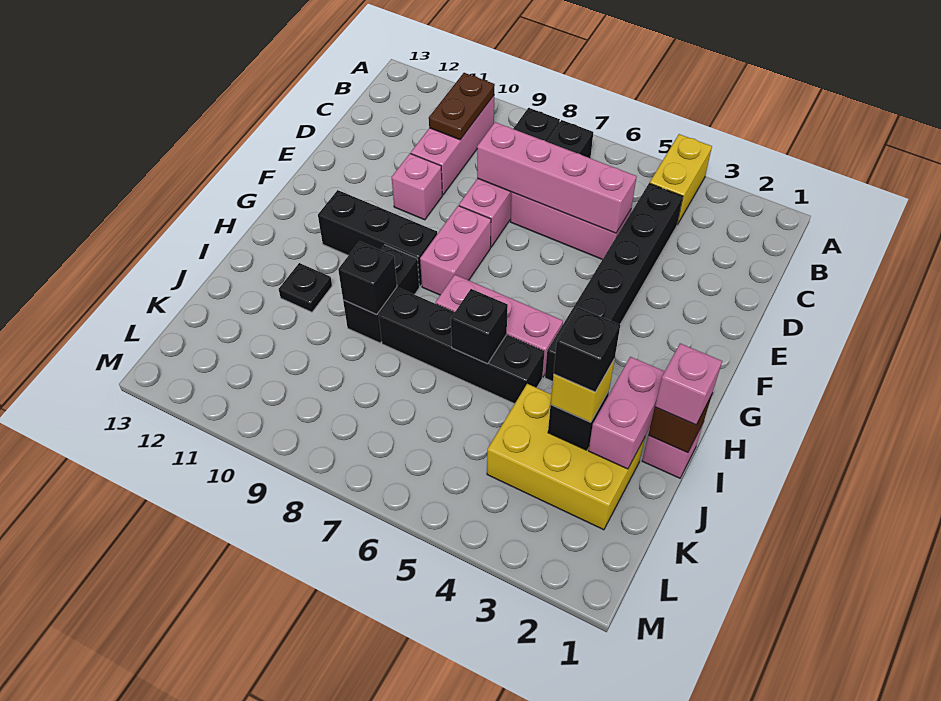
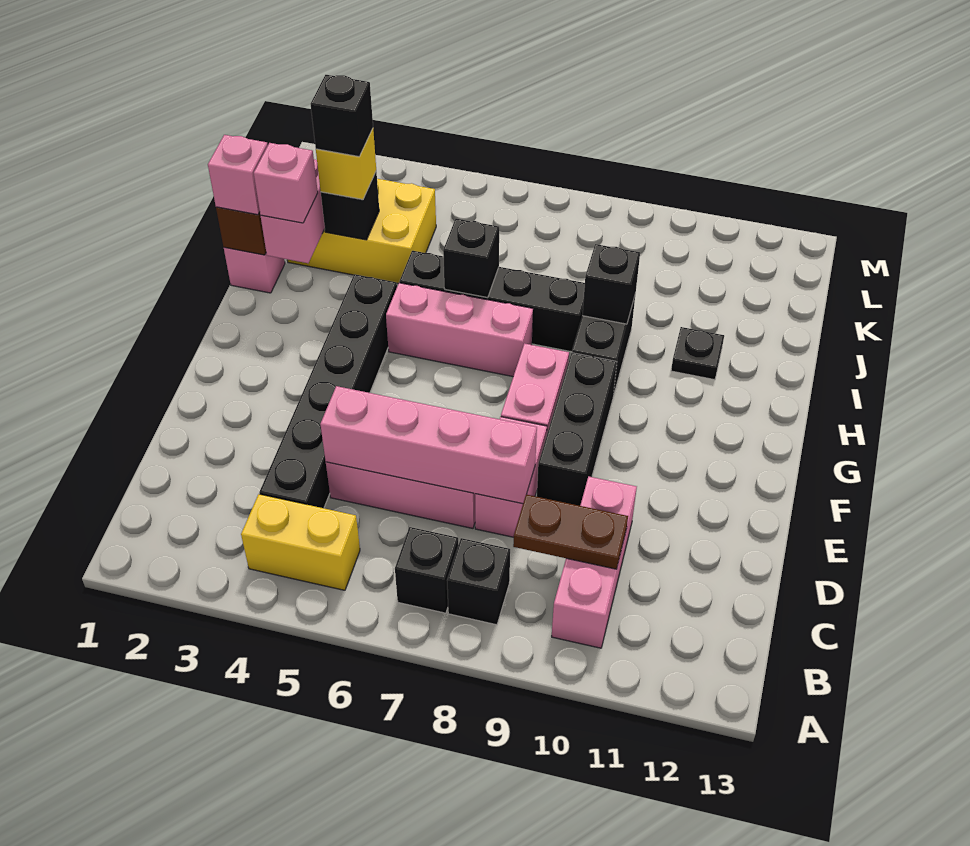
yellow brick A4:B4 level 1 -> yellow brick B4:B5 level 1
brown plate B10:C10 level 2 -> brown plate C9:C10 level 2
pink brick E10 level 1 -> pink brick I2 level 3
black brick G9:G11 level 1 -> black brick E9:G9 level 1

